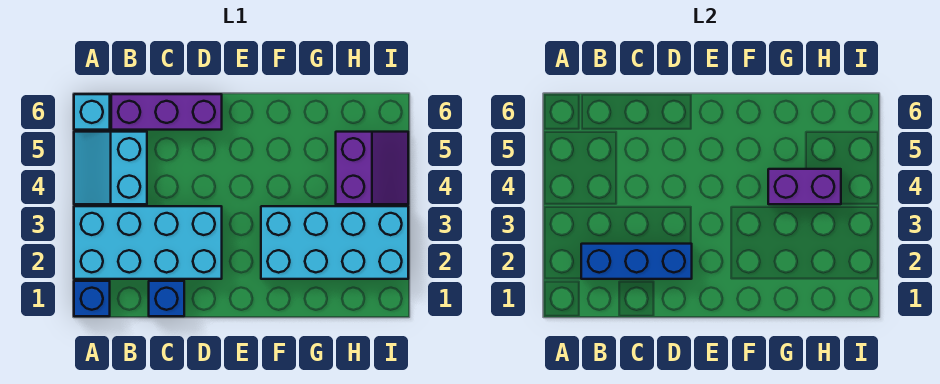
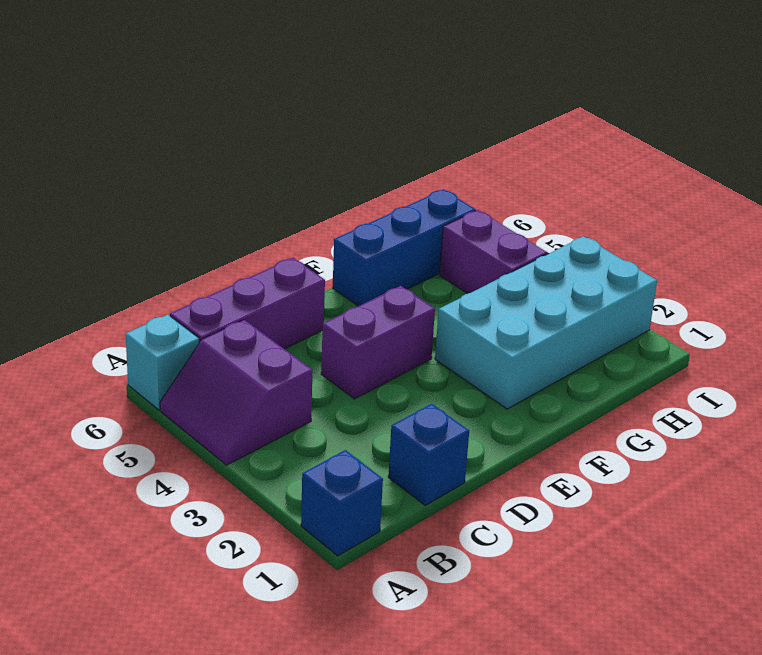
cyan brick A2:D3 level 1 -> none
cyan slope A4:B5 level 1 top B -> purple slope A4:B5 level 1 top B
blue brick B2:D2 level 2 -> blue brick F6:H6 level 1
purple brick G4:H4 level 2 -> purple brick D4:E4 level 1

